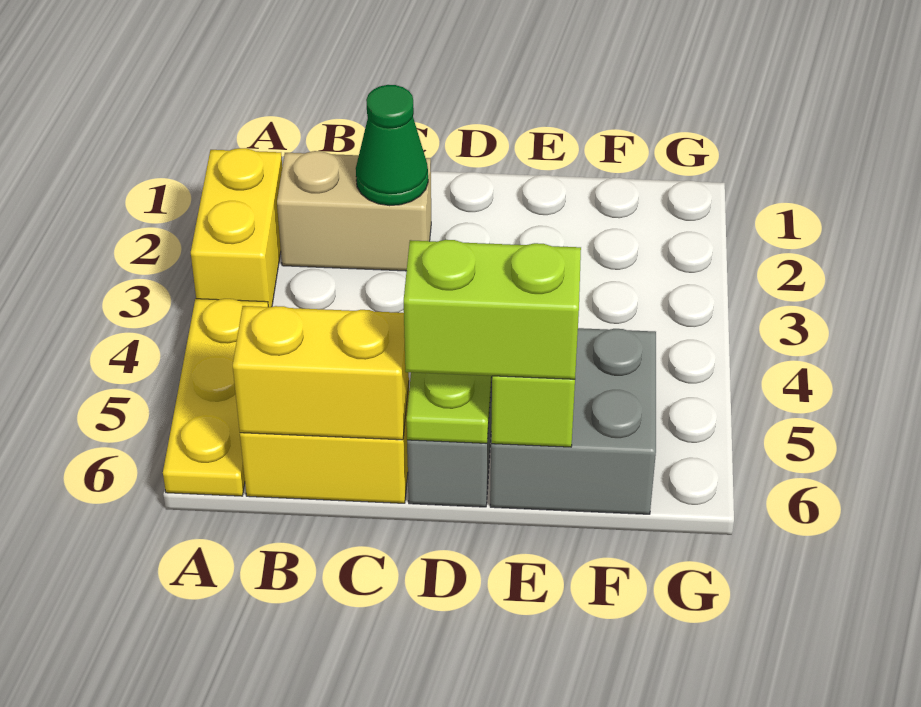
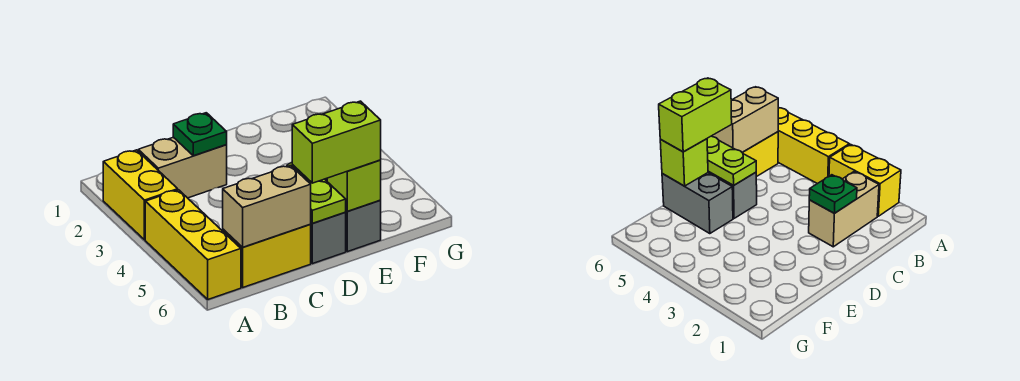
yellow plate A4:A6 level 1 -> yellow brick A4:A6 level 1
yellow brick B6:C6 level 2 -> tan brick B6:C6 level 2
green cone C2 level 2 -> green plate C2 level 2
grey brick E5:F6 level 1 -> grey brick E5:E6 level 1

